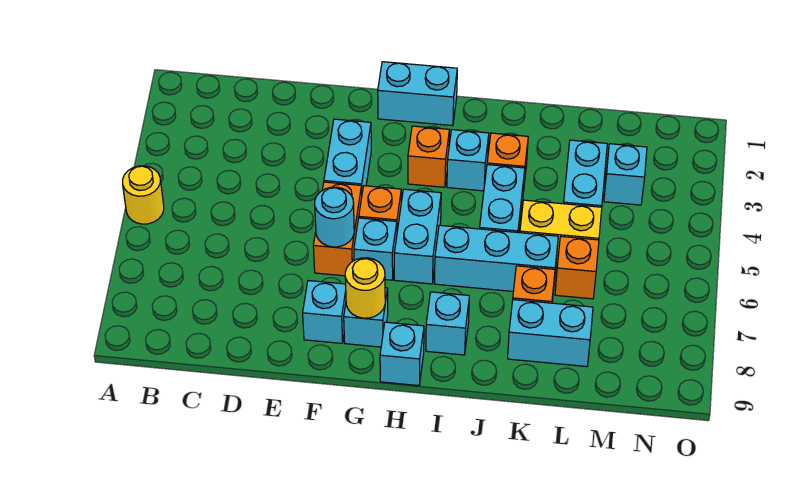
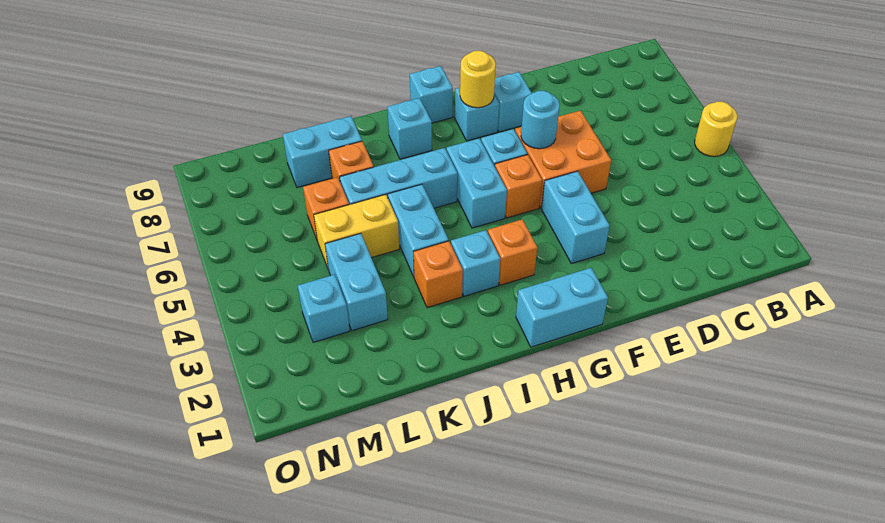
orange brick F5:F6 level 1 -> orange brick E5:F6 level 1

